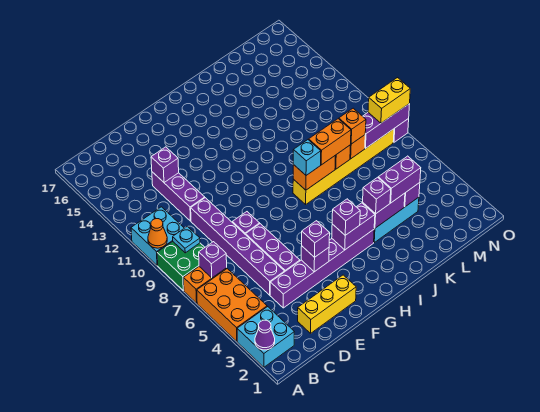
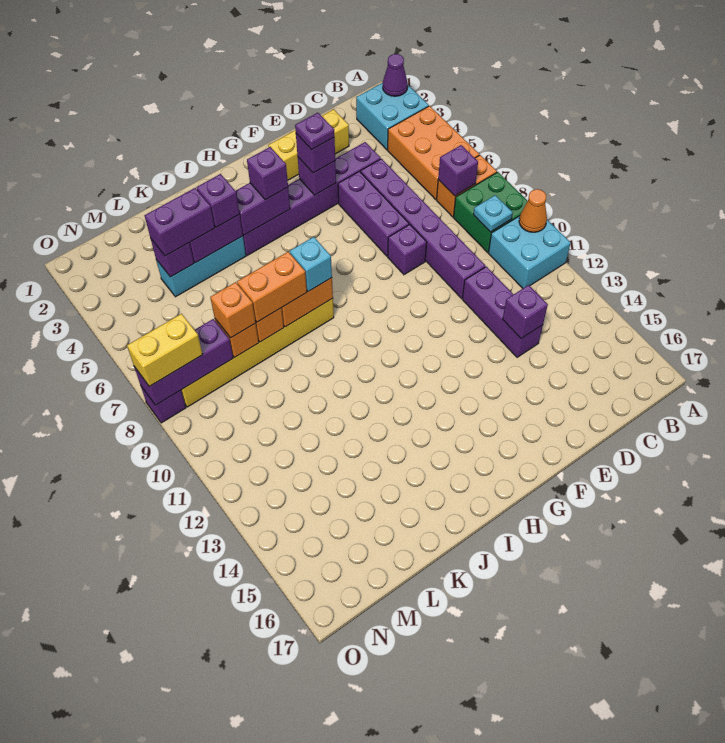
none -> purple plate F4 level 4

